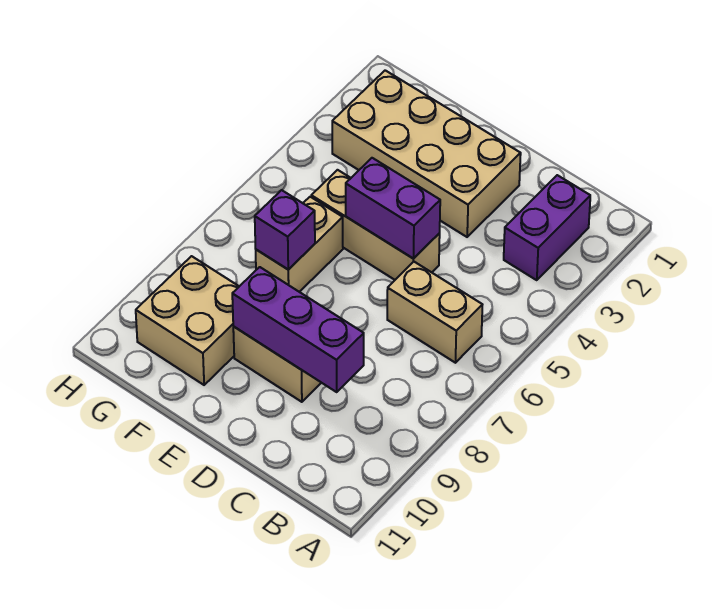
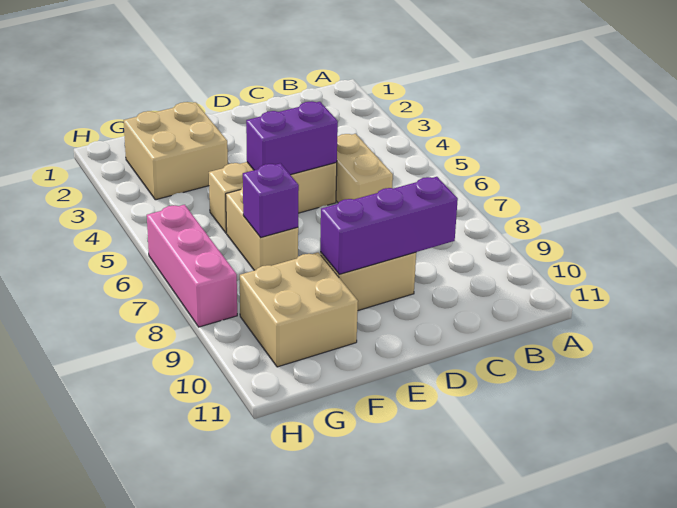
purple brick B2:B3 level 1 -> none
tan brick B6:C6 level 1 -> tan brick C5:C6 level 1
tan brick D2:G3 level 1 -> tan brick F2:G3 level 1
none -> pink brick H6:H8 level 1

